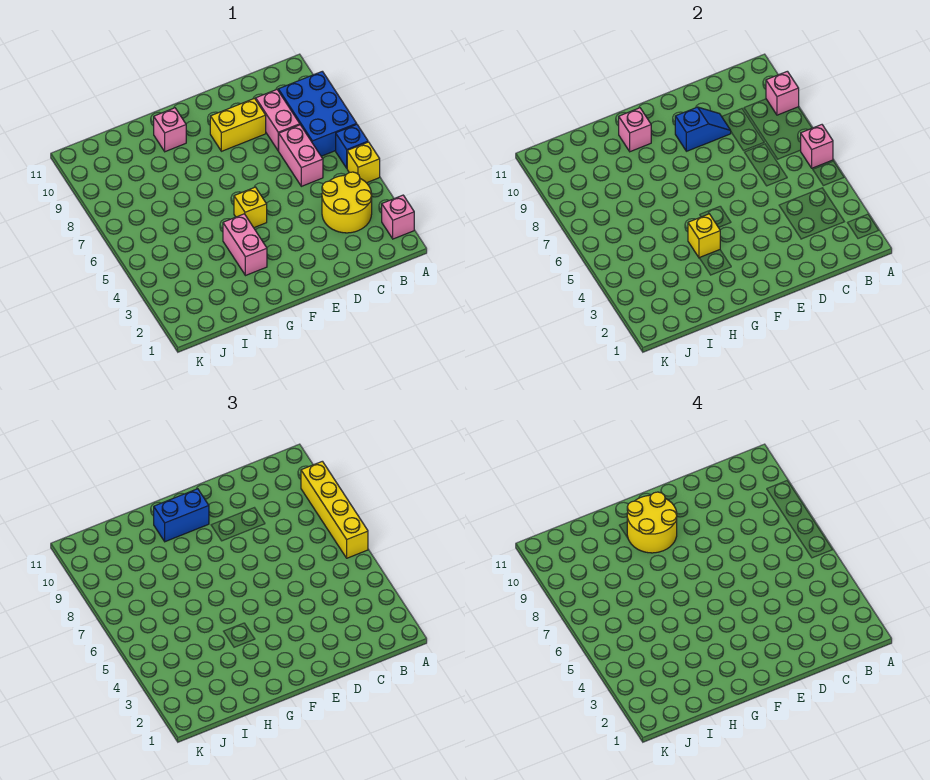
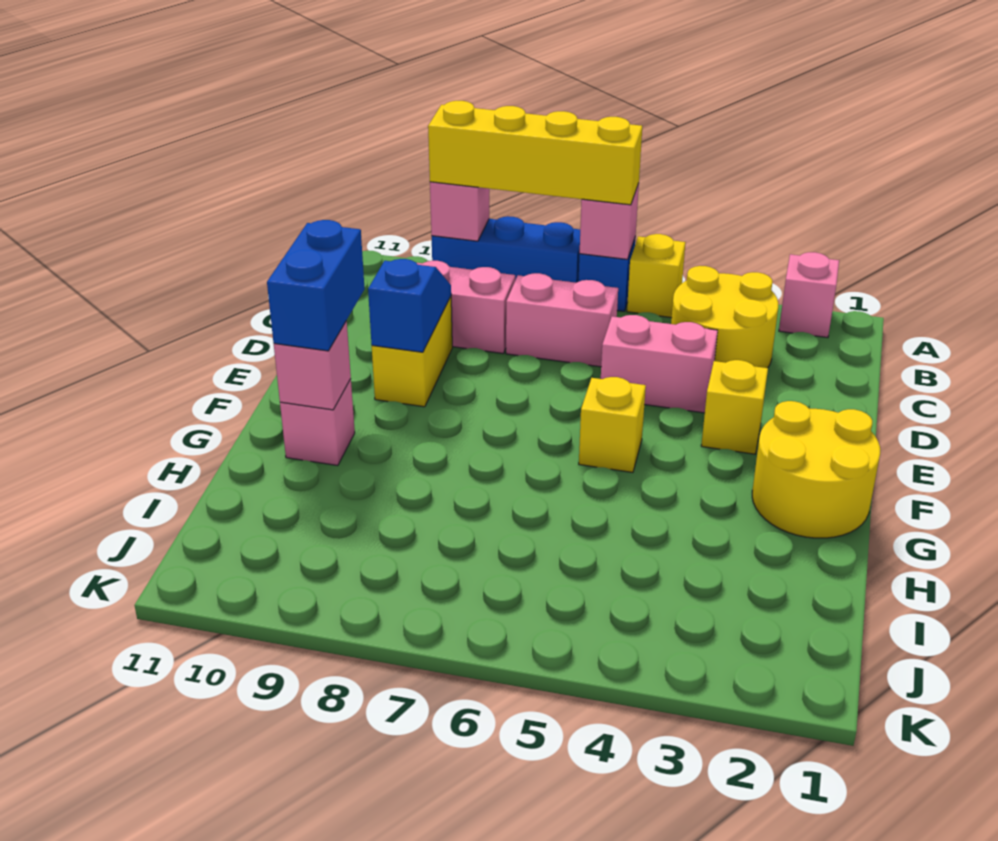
blue brick A7:B9 level 1 -> blue brick A7:A9 level 1
yellow round brick F9:G10 level 4 -> yellow round brick F1:G2 level 1
pink brick G3:G4 level 1 -> pink brick D4:D5 level 1
yellow brick G4 level 2 -> yellow brick E3 level 1

